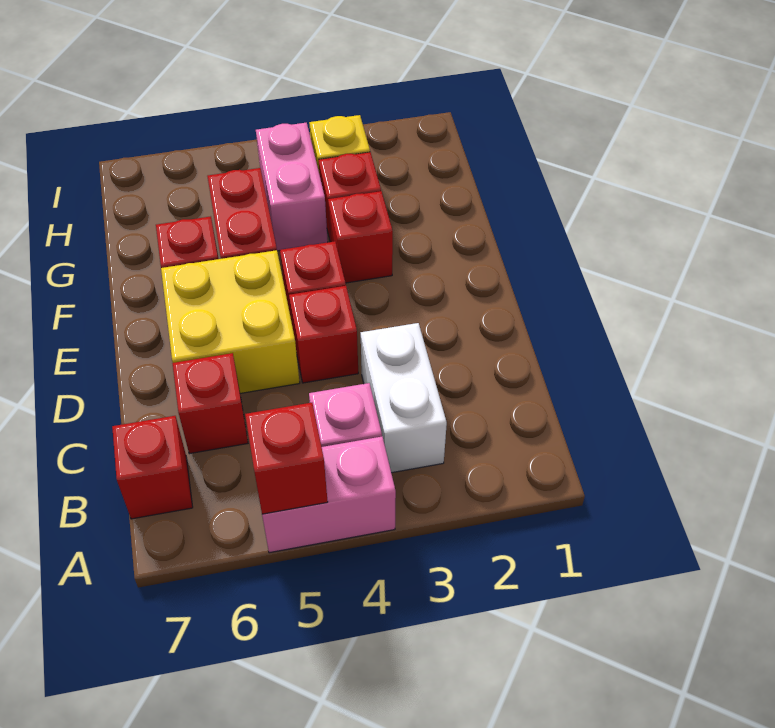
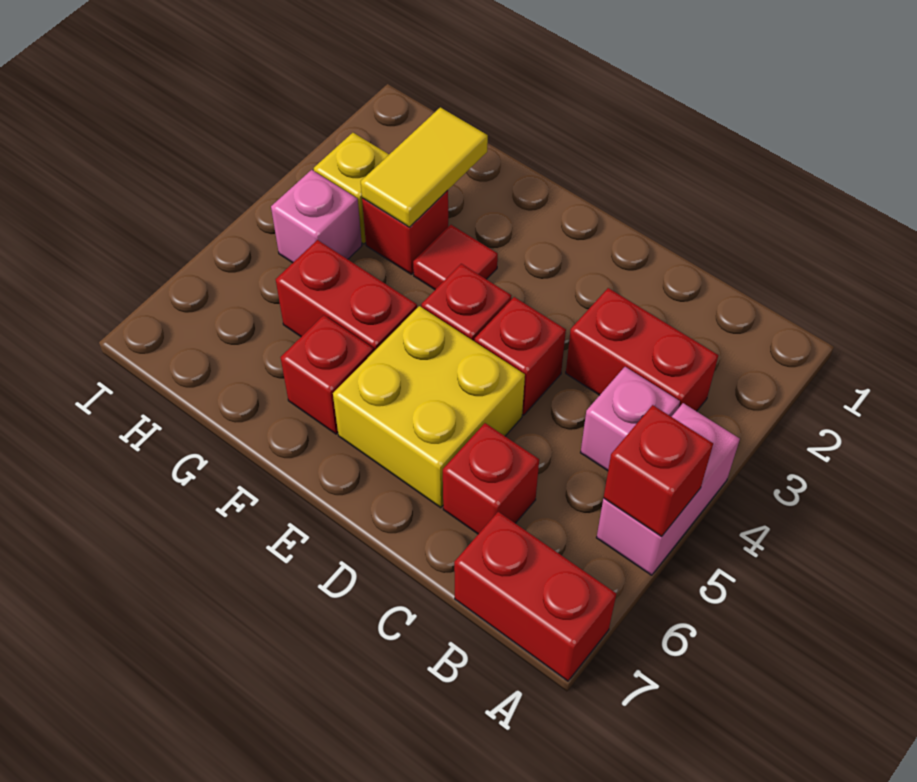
white brick B3:C3 level 1 -> red brick B3:C3 level 1
red brick B7 level 1 -> red brick A7:B7 level 1
red brick F3 level 1 -> red tile F3 level 1
none -> yellow tile G2:G3 level 2
pink brick G4:H4 level 1 -> pink brick H4 level 1

